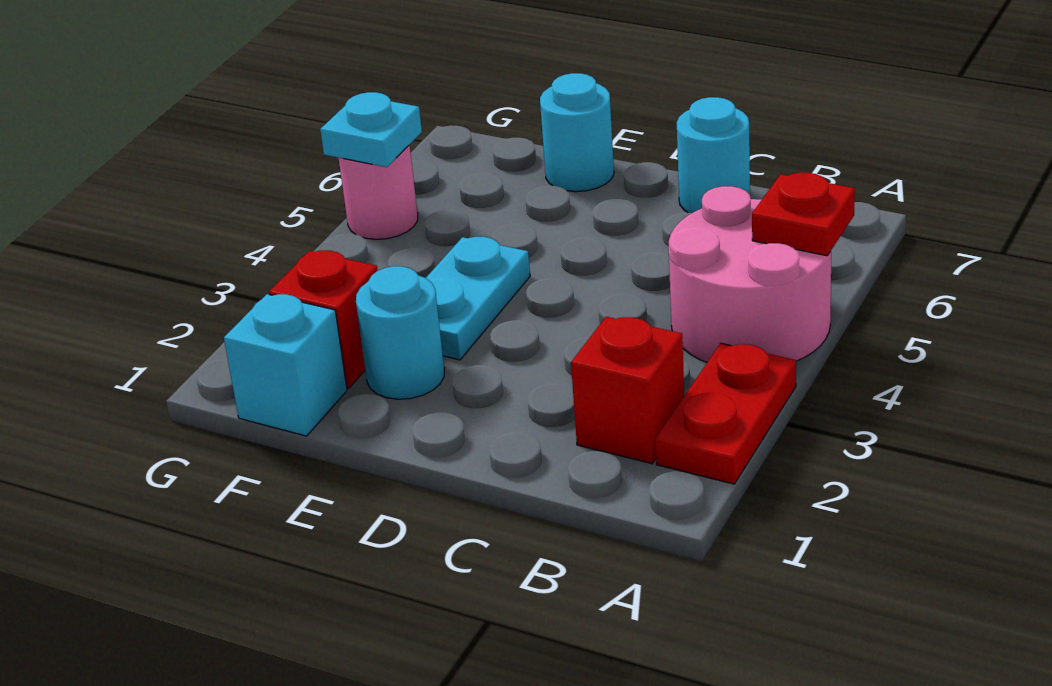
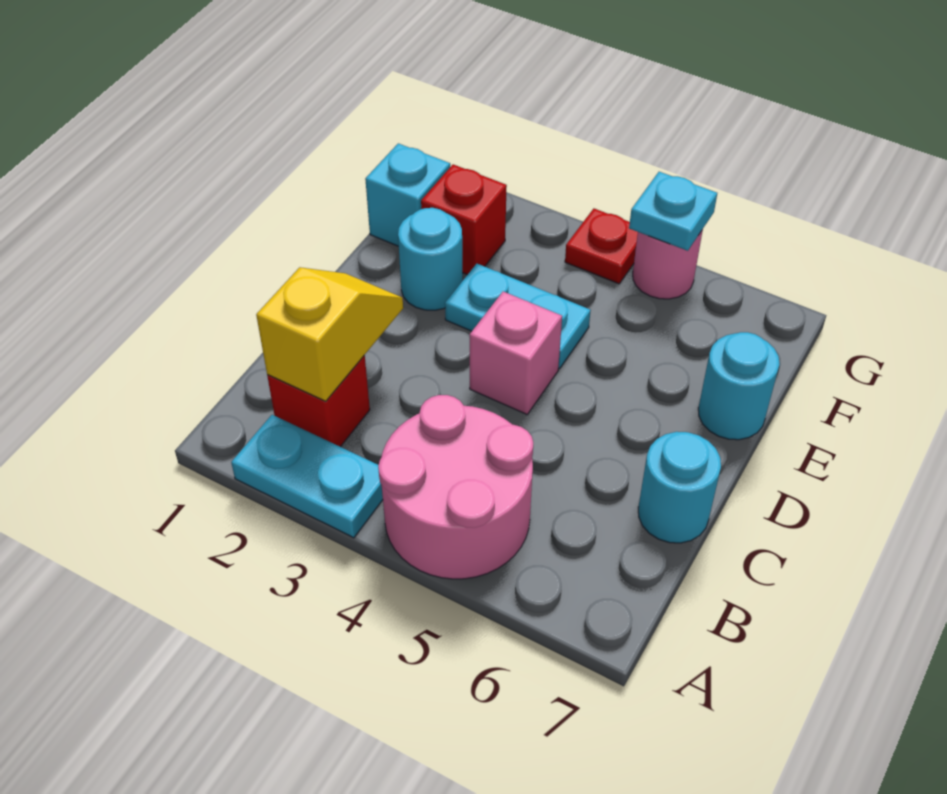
red plate A2:A3 level 1 -> cyan plate A2:A3 level 1
red plate A5 level 2 -> red plate G4 level 1
none -> yellow slope B2:C2 level 2 top B
none -> pink brick D4 level 1

